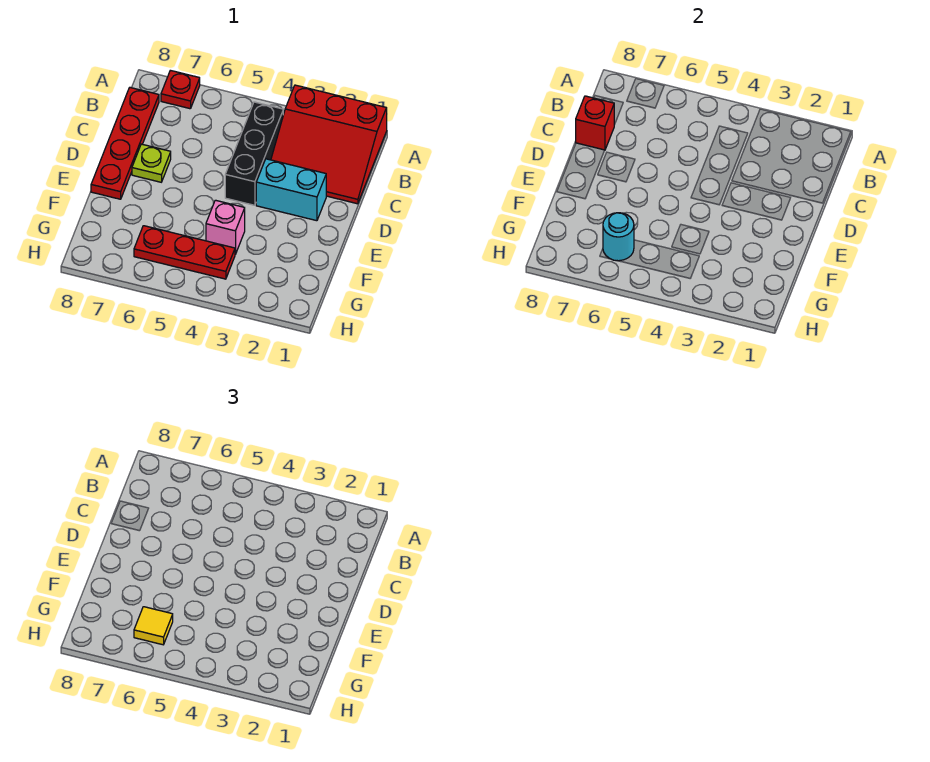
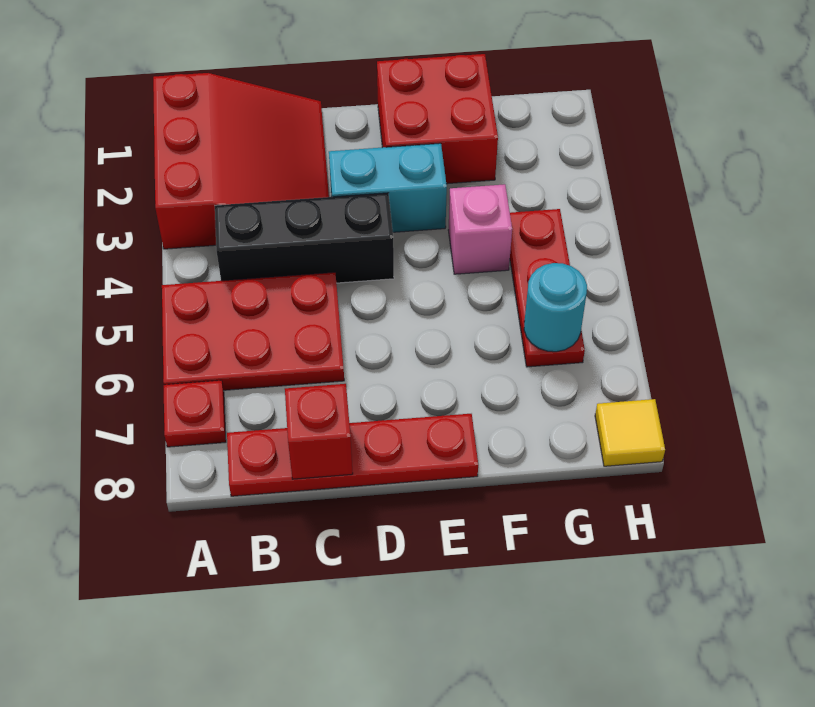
none -> red plate A5:C6 level 1
cyan brick D2:D3 level 1 -> cyan brick D3:E3 level 1
lime plate D7 level 1 -> none
none -> red brick E1:F2 level 1
yellow tile G6 level 3 -> yellow tile H8 level 1

